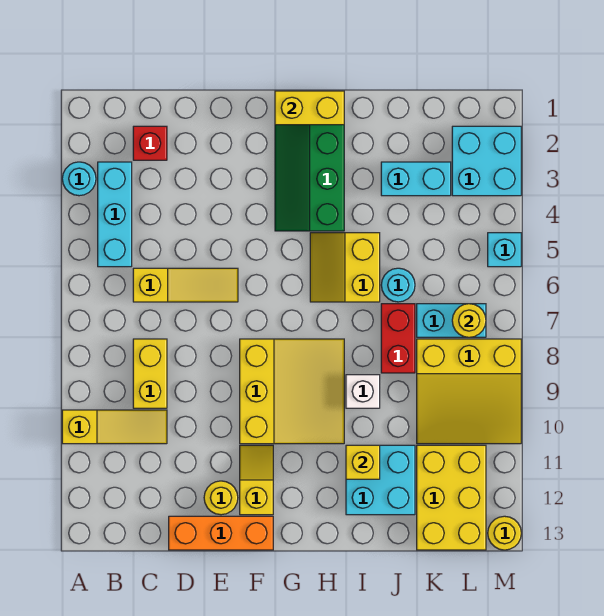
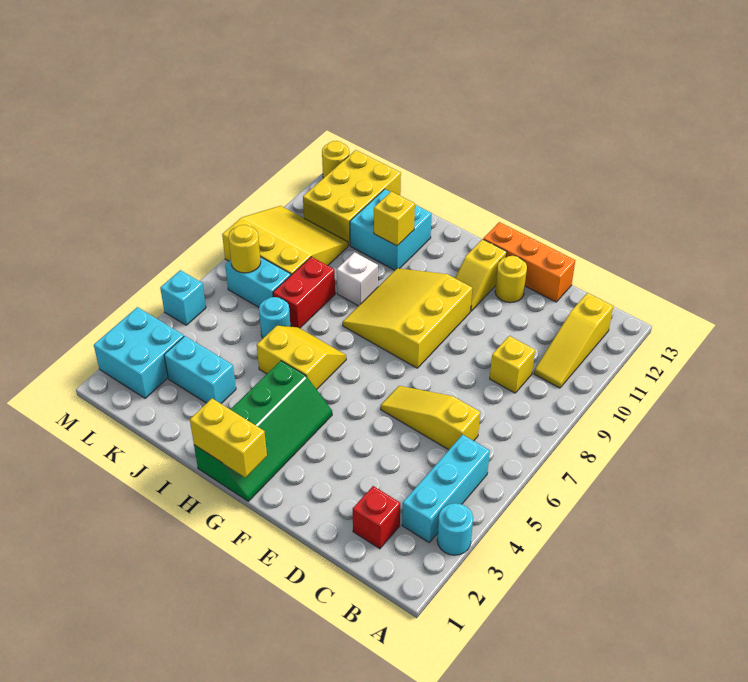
yellow slope A10:C10 level 1 top A -> yellow slope B10:B12 level 1 top 12
yellow brick C8:C9 level 1 -> yellow brick C9 level 1
yellow slope H5:I6 level 1 top I -> yellow slope H5:I6 level 1 top 5

